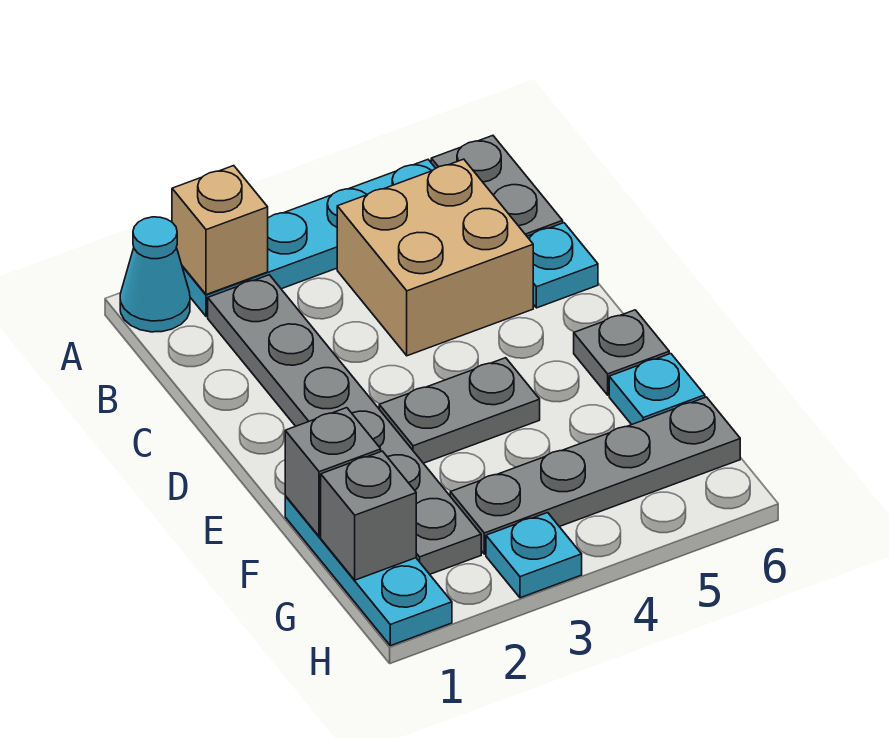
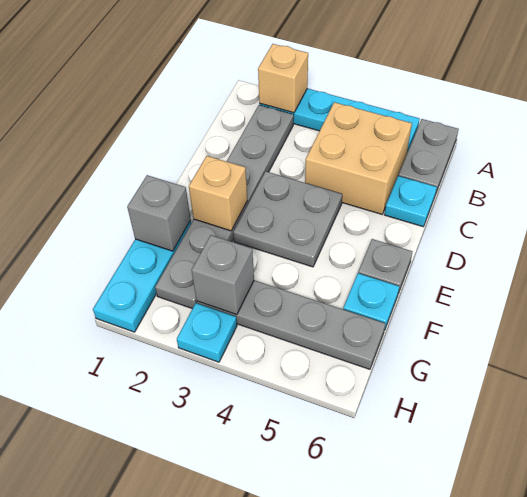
cyan cone A1 level 1 -> none
none -> tan brick E2 level 2
grey plate E3:E4 level 1 -> grey plate D3:E4 level 1
grey brick G1 level 2 -> grey brick G3 level 2

